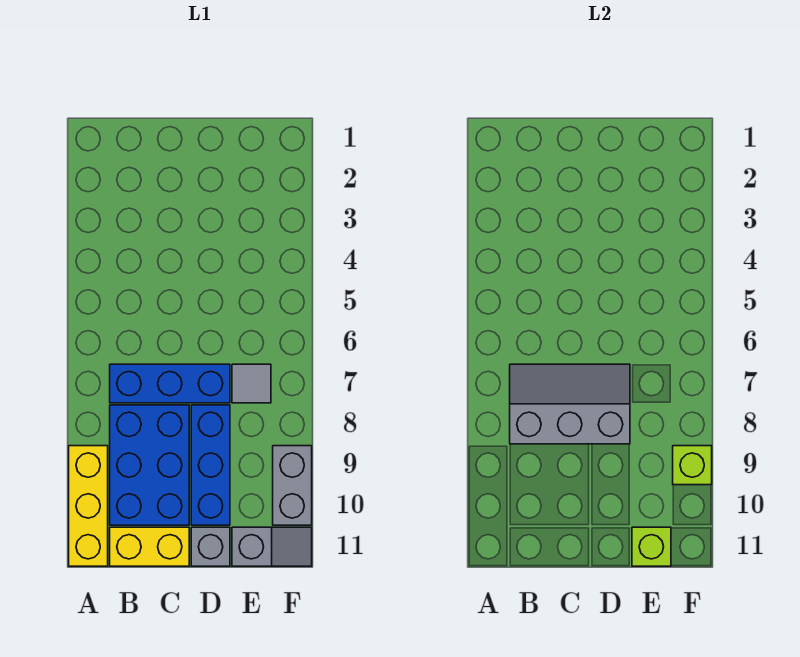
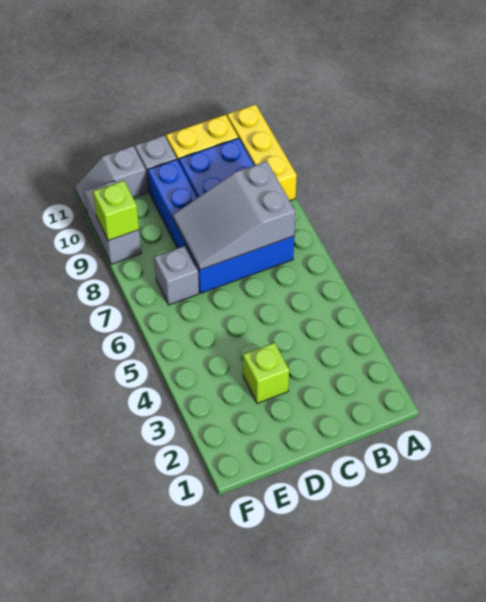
grey slope B7:D8 level 2 top 8 -> grey slope B7:D8 level 2 top B
grey tile E7 level 1 -> grey brick E7 level 1
lime brick E11 level 2 -> lime brick D3 level 1

